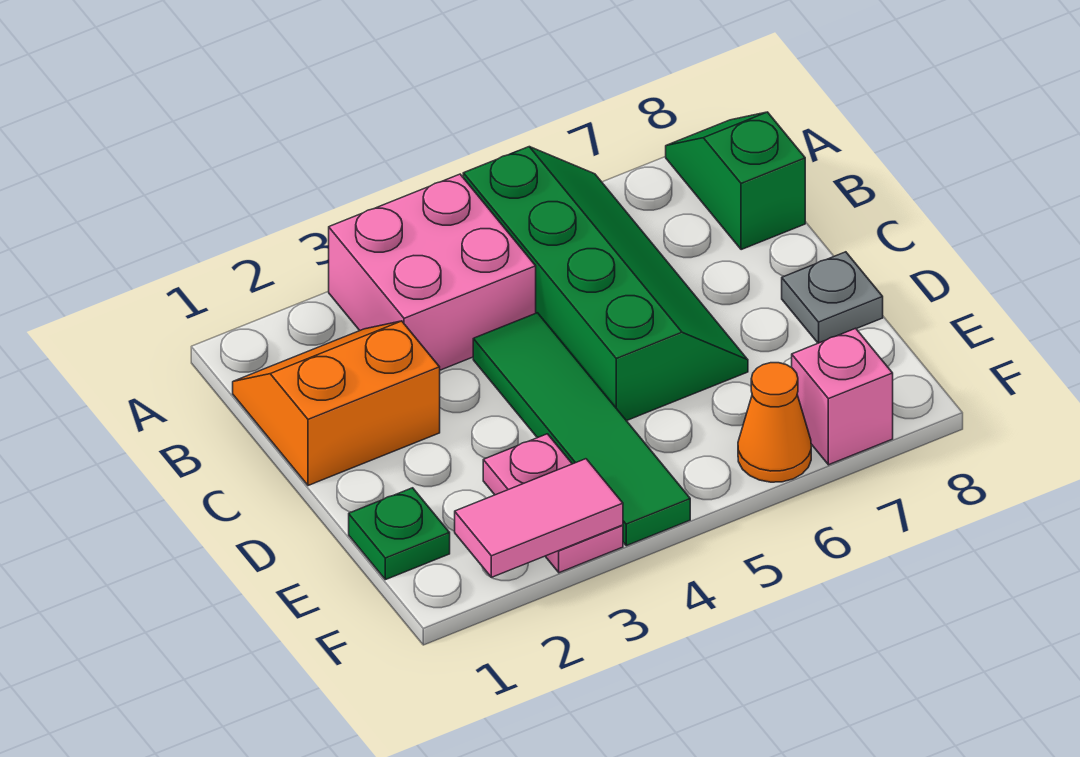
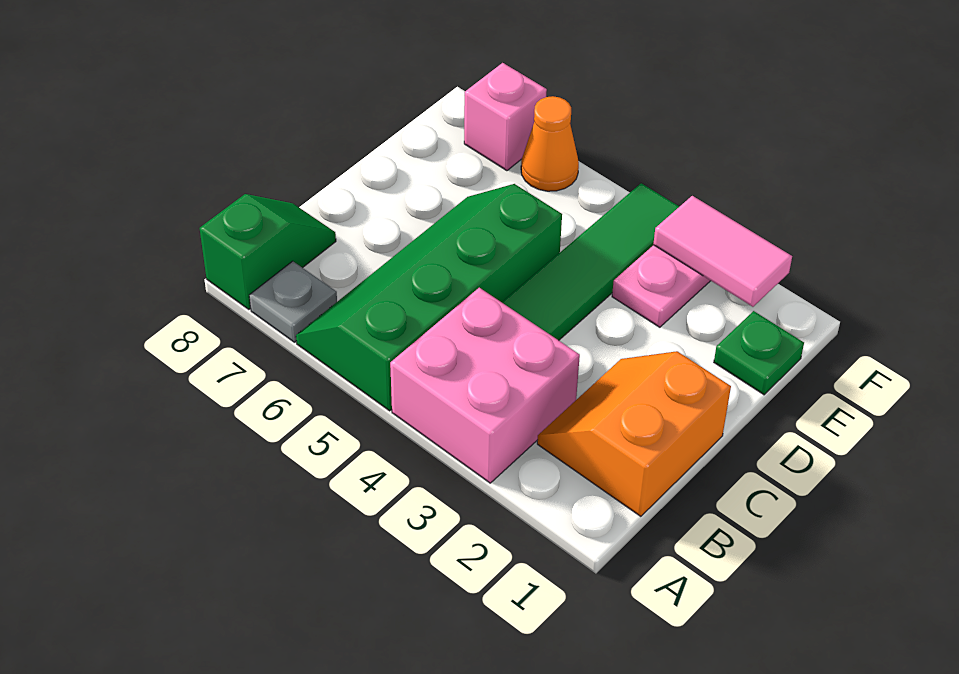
green slope A8:B8 level 1 top B -> green slope A8:B8 level 1 top A
orange slope B1:C2 level 1 top C -> orange slope B1:C2 level 1 top 1
grey plate D8 level 1 -> grey plate A7 level 1

